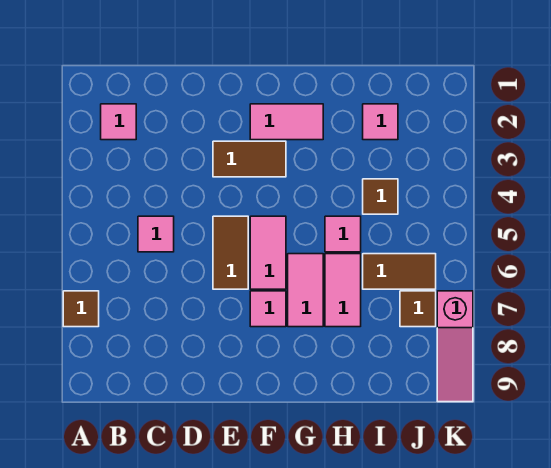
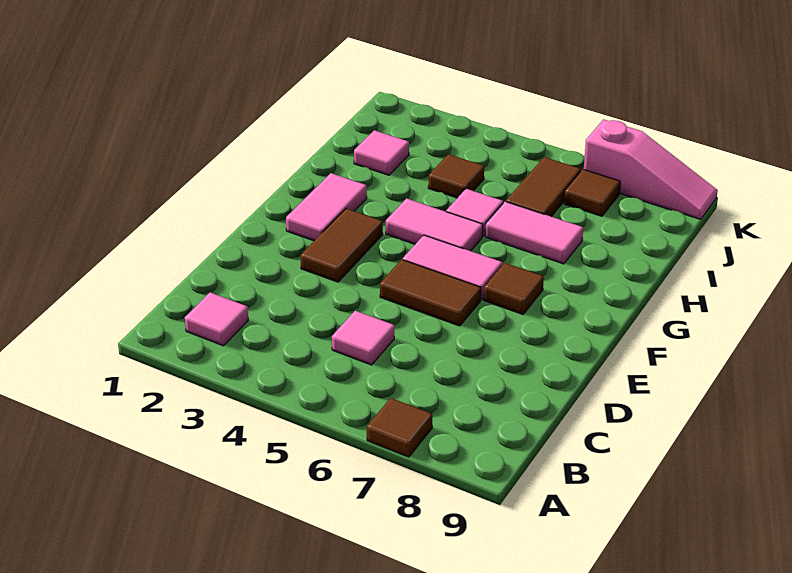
pink tile F7 level 1 -> brown tile F7 level 1
pink tile G6:G7 level 1 -> pink tile G4:G5 level 1

